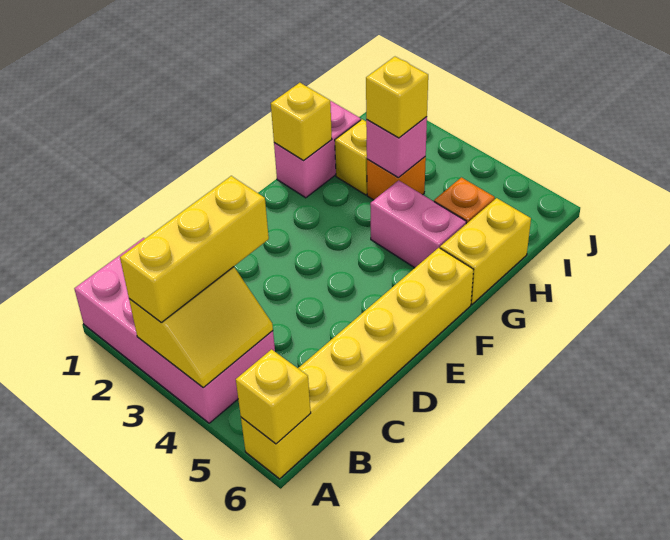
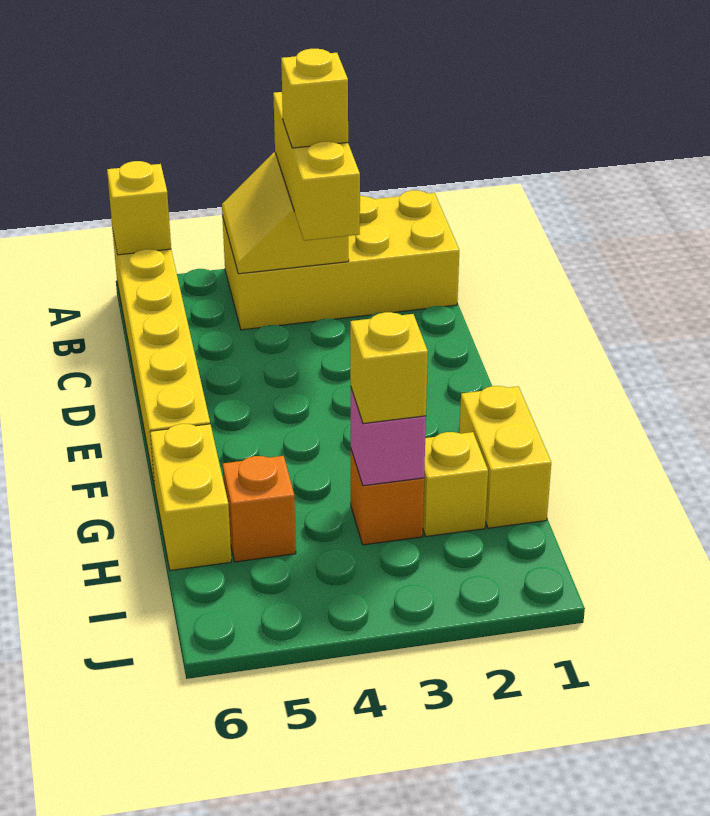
pink brick A1:B4 level 1 -> yellow brick A1:B4 level 1
pink brick G1:H1 level 1 -> yellow brick G1:H1 level 1
yellow brick G1 level 2 -> yellow brick B3 level 4
pink brick G4:G5 level 1 -> none

